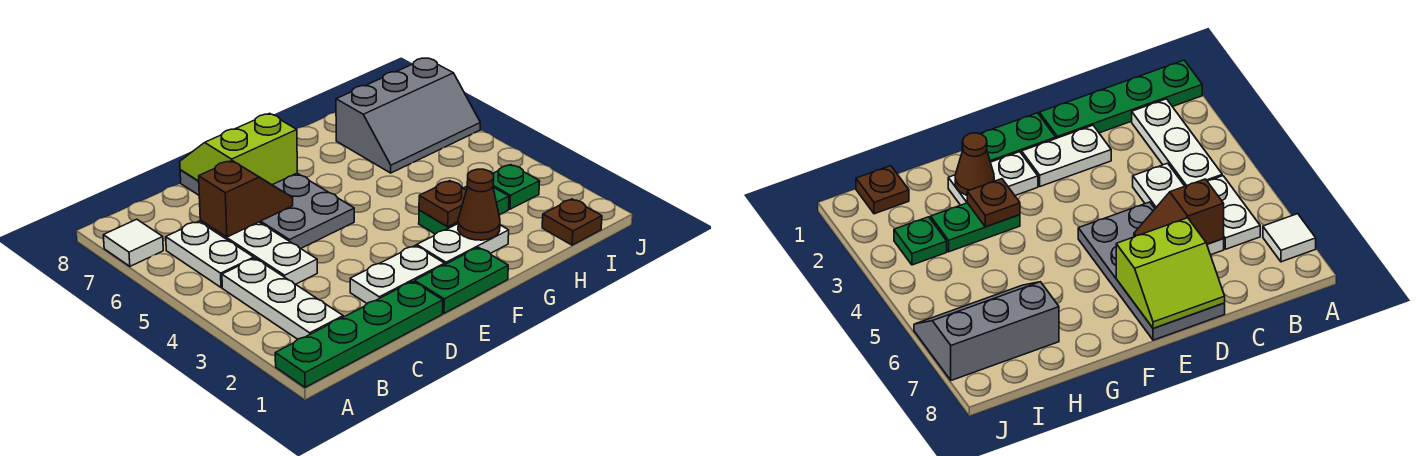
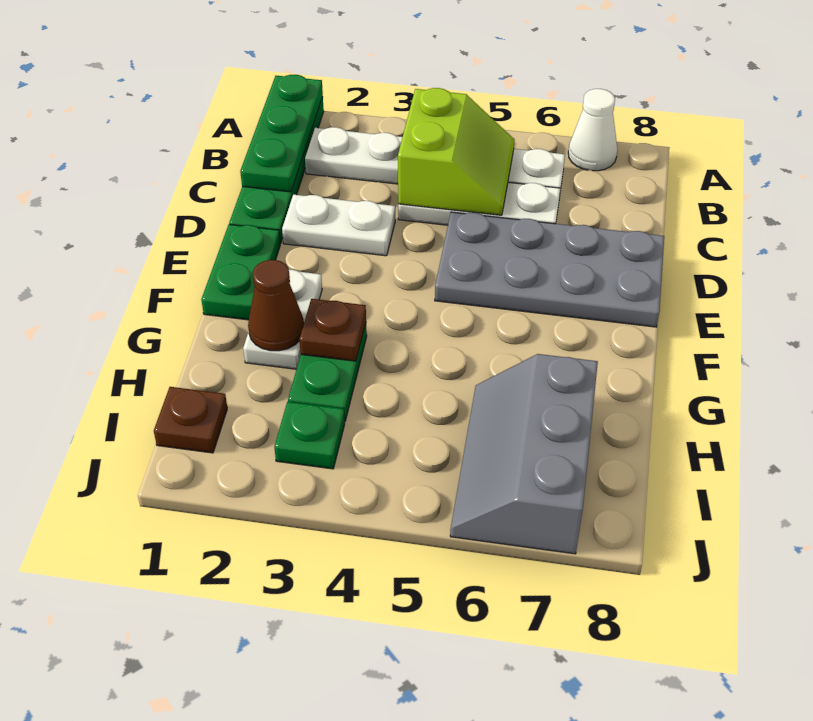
none -> green plate A1:C1 level 2
white tile A7 level 1 -> white cone A7 level 1
brown slope C6:D6 level 2 top C -> none
white plate D2:E2 level 1 -> white plate D2:D3 level 1
lime slope D7:E8 level 2 top 7 -> lime slope B4:C5 level 2 top 4

